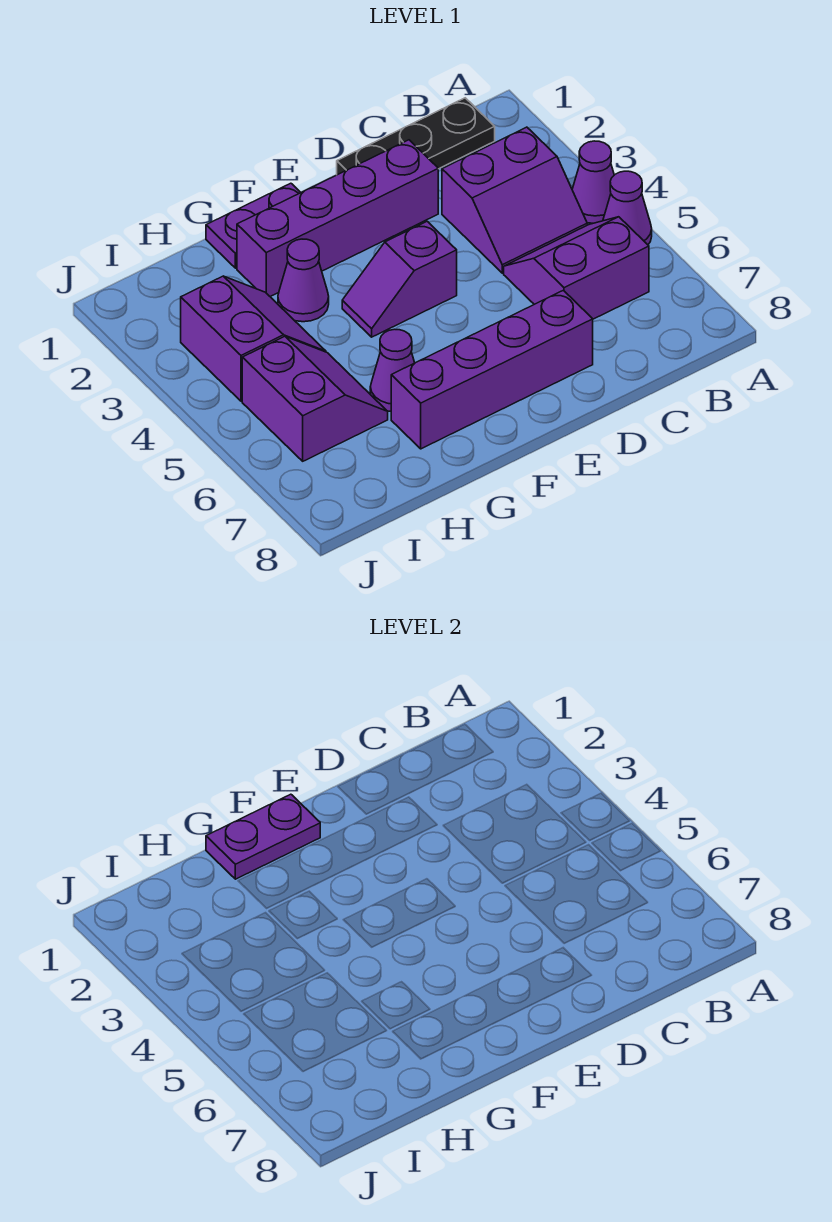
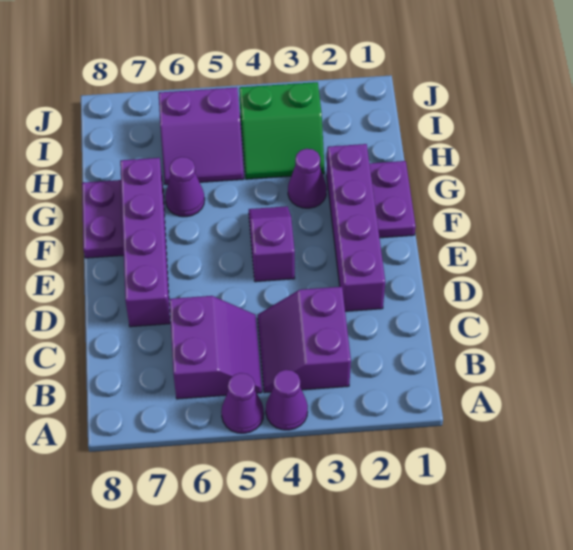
black plate B1:D1 level 1 -> none
purple plate F1:G1 level 2 -> purple plate F8:G8 level 1
purple slope H3:I4 level 1 top I -> green slope H3:I4 level 1 top I

